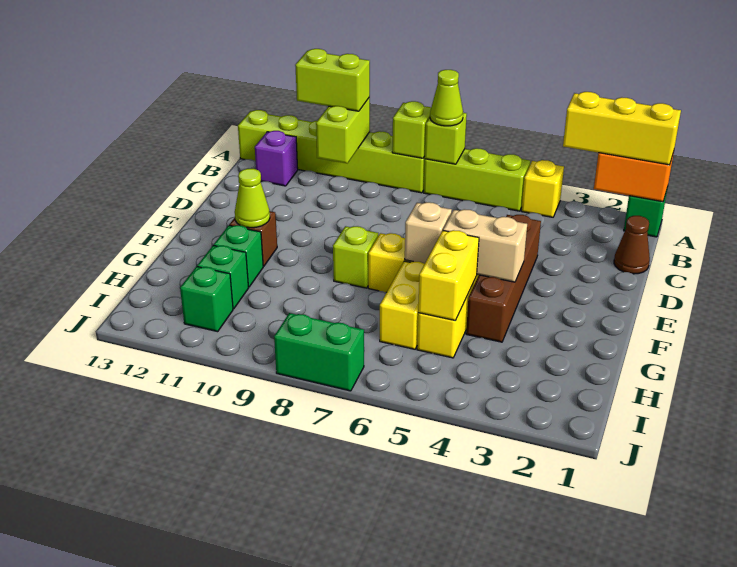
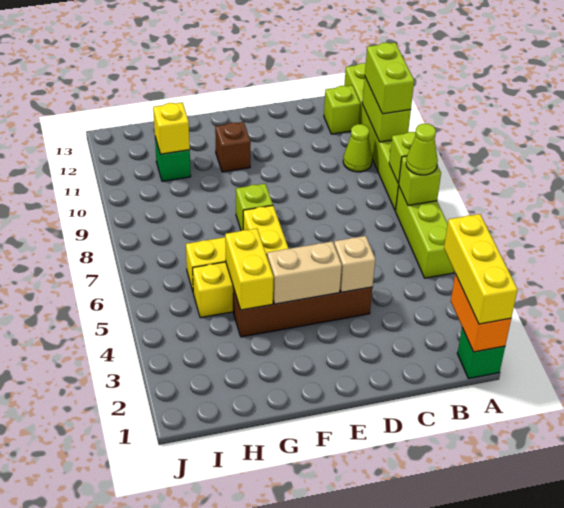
yellow brick A4 level 1 -> yellow brick H11 level 2
lime brick A10:B10 level 2 -> lime brick A10:A11 level 2
purple brick B12 level 1 -> lime brick B12 level 1
brown cone C1 level 1 -> none
tan brick F4:F5 level 2 -> tan brick E4:F4 level 2
tan brick F6 level 2 -> tan brick D4 level 2
lime cone F11 level 2 -> lime cone B10 level 1
yellow brick G5:H5 level 2 -> yellow brick G4:G5 level 2
green brick G11 level 1 -> none
green brick I11 level 1 -> none
green brick J7:J8 level 1 -> none

